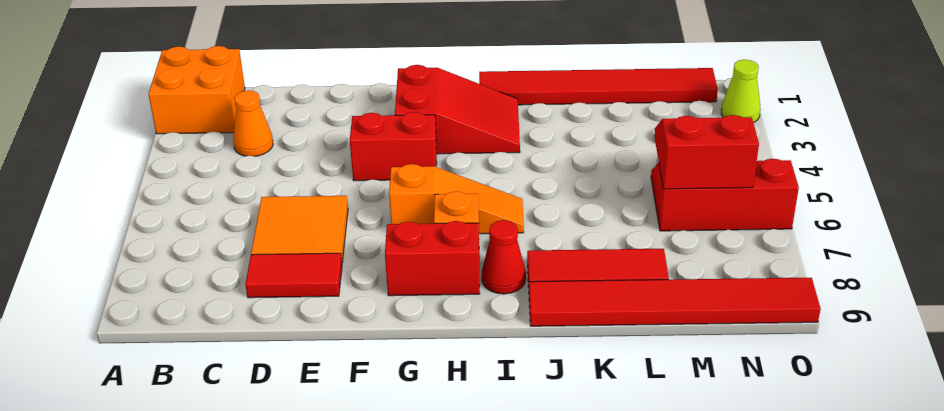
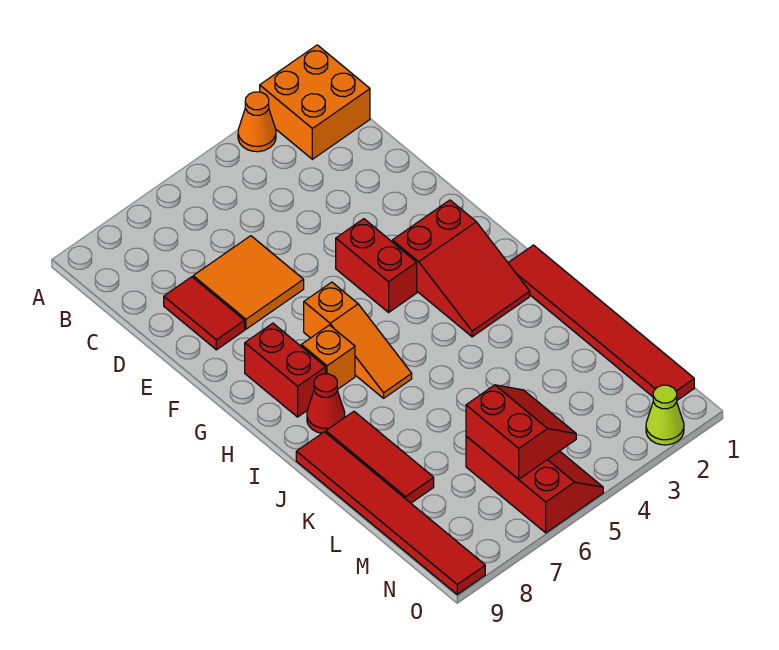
orange cone C3 level 1 -> orange cone A3 level 1

